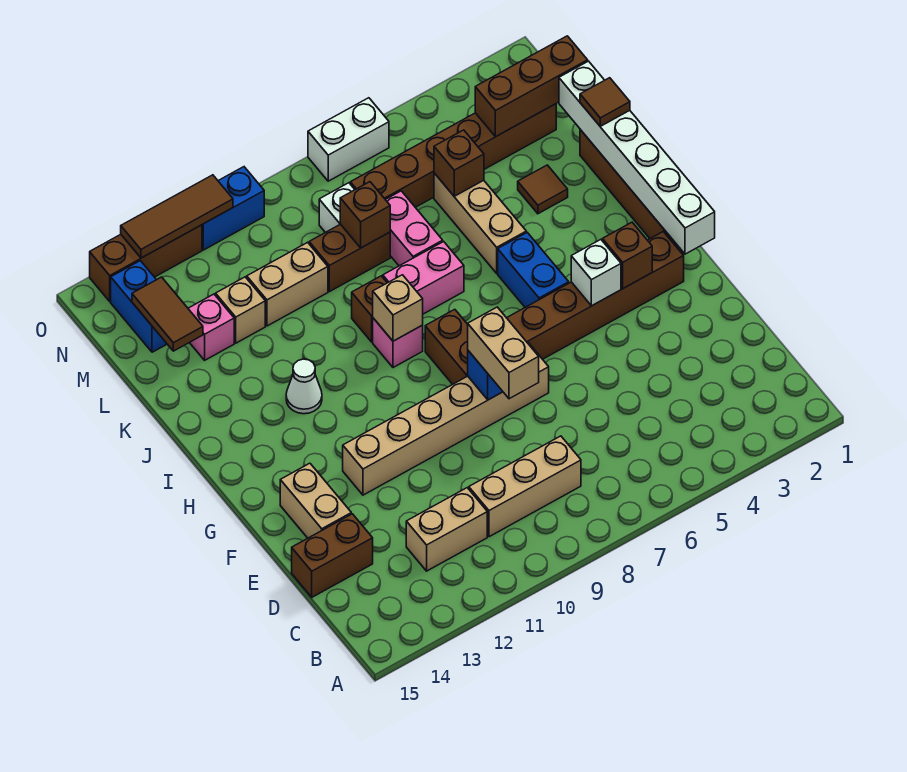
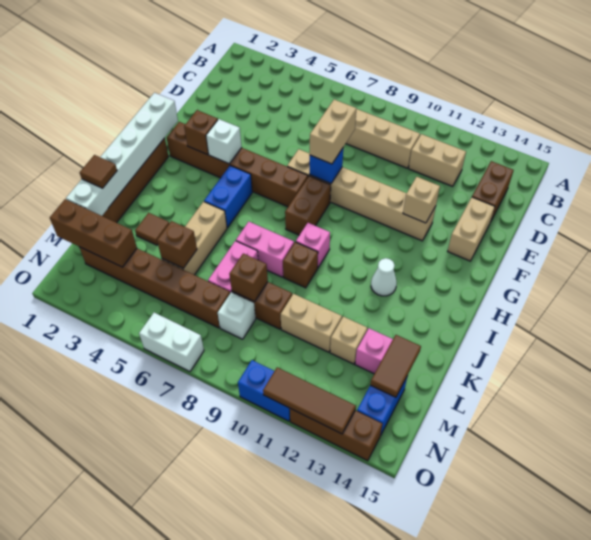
brown brick D14:D15 level 1 -> brown brick C14:D14 level 1
tan brick I9 level 2 -> tan brick F12 level 2

